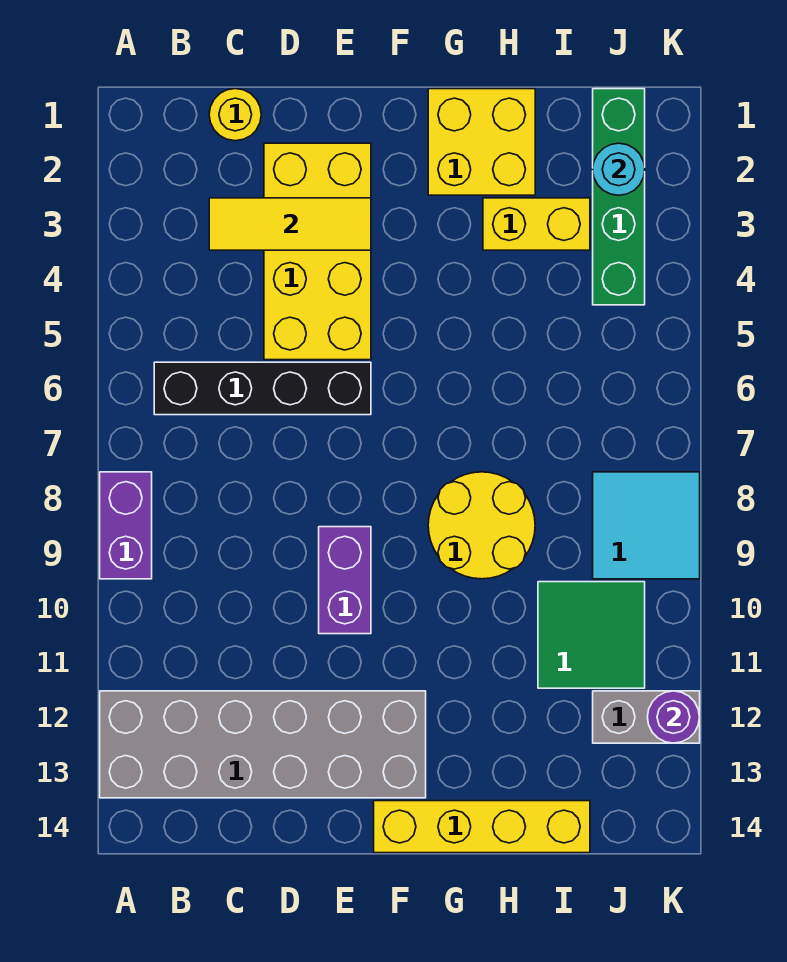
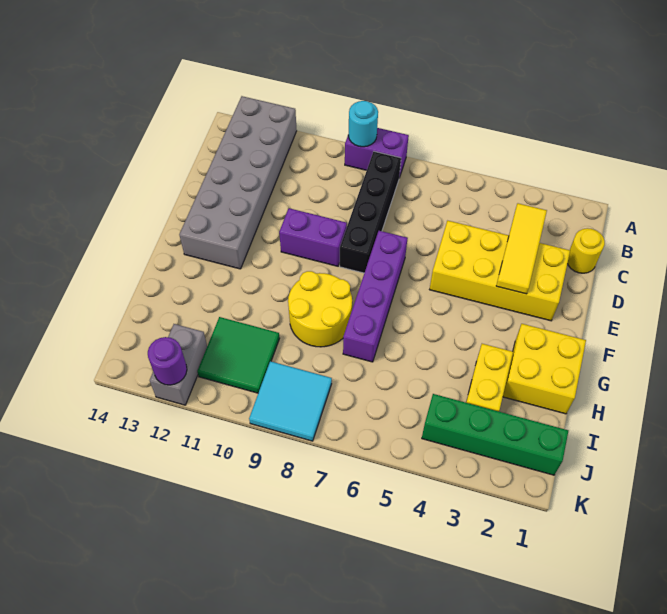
black brick B6:E6 level 1 -> black brick B8:E8 level 1
none -> purple brick E7:H7 level 1
yellow brick F14:I14 level 1 -> none
cyan round brick J2 level 2 -> cyan round brick A9 level 2

